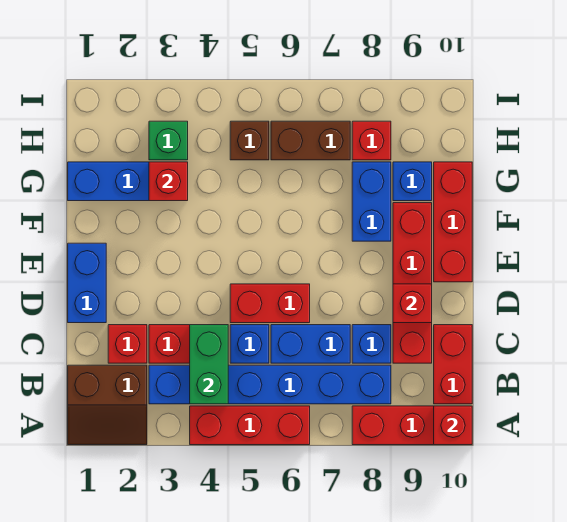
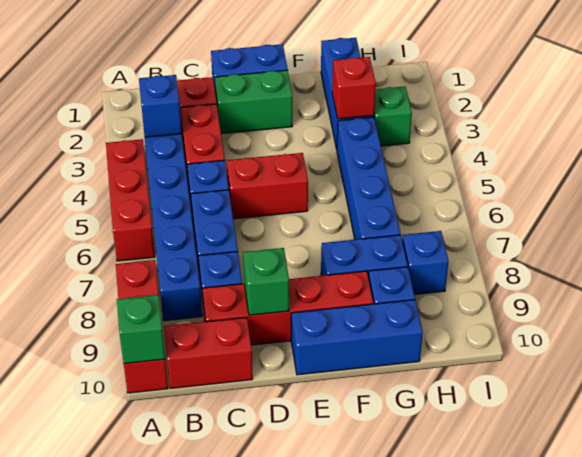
brown slope A1:B2 level 1 top B -> none
red brick A10 level 2 -> green brick A10 level 2
none -> blue brick B3 level 2
green brick B4:C4 level 2 -> green brick D2:E2 level 1
red brick D5:D6 level 1 -> red brick D5:E5 level 1
red brick D9 level 2 -> green brick D9 level 2
red brick E10:G10 level 1 -> blue brick E10:G10 level 1
none -> blue brick G4:G7 level 1
brown brick H5 level 1 -> none
brown brick H6:H7 level 1 -> none
red brick H8 level 1 -> blue brick H8 level 1

